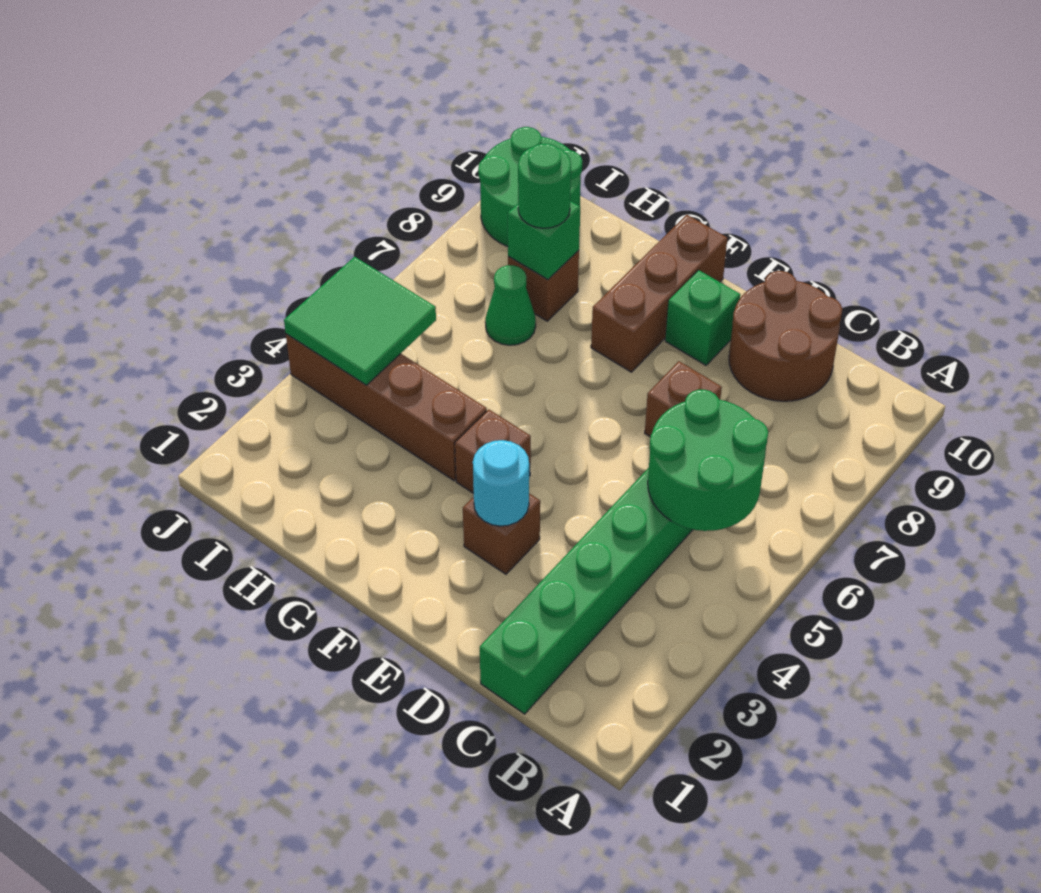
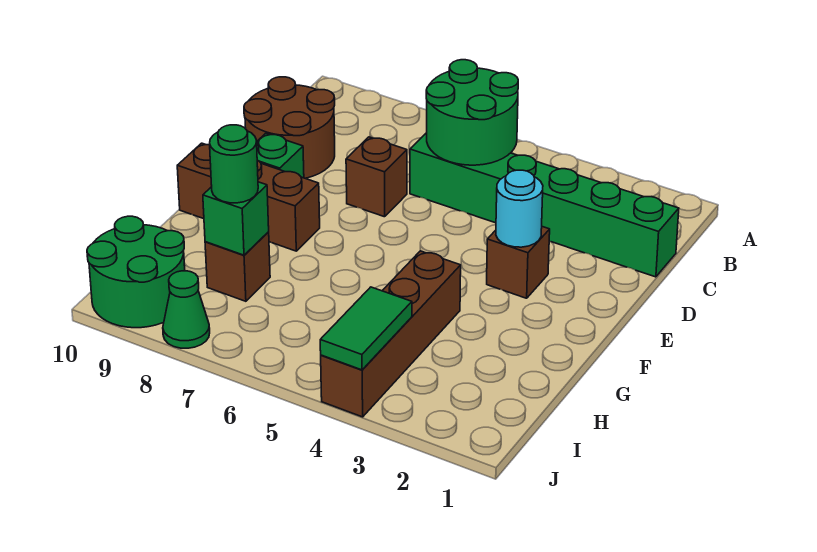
brown brick F4 level 1 -> none
green cone H7 level 1 -> green cone J8 level 1
green tile I4:J5 level 2 -> green tile I4:J4 level 2

